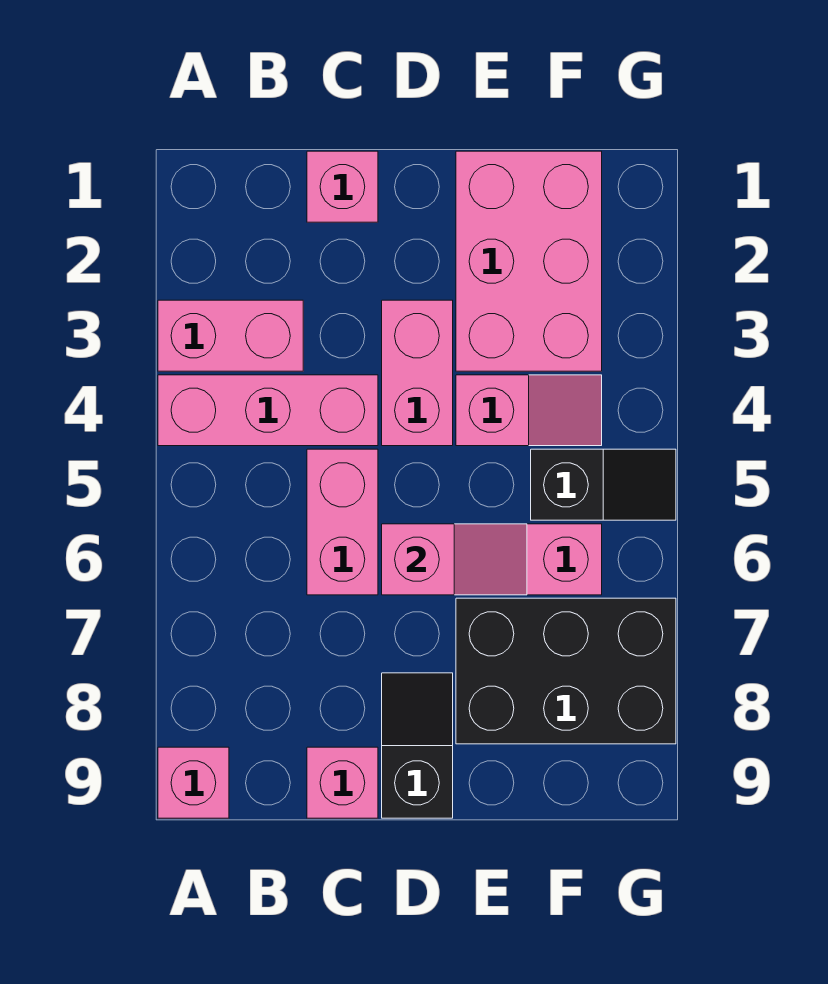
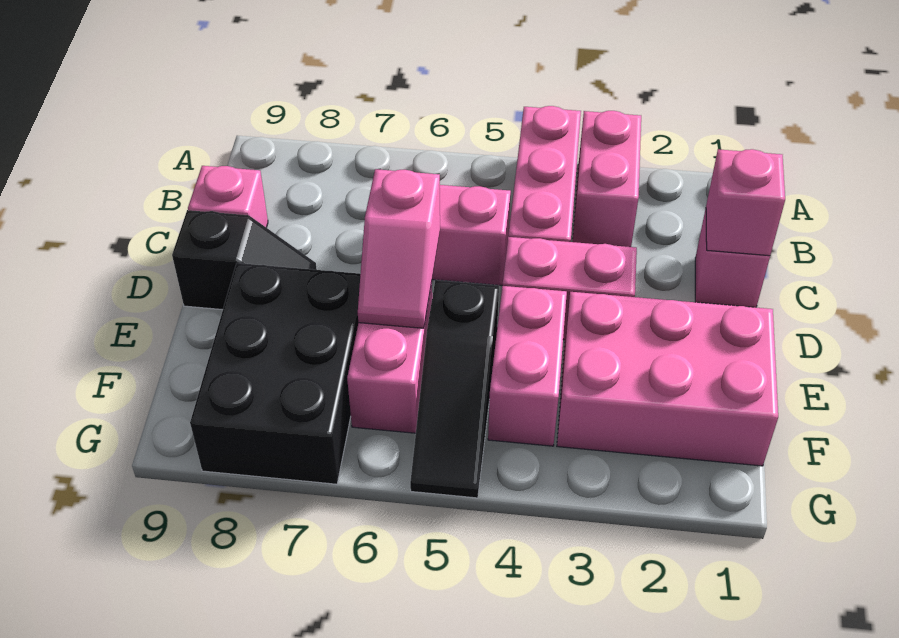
pink brick A9 level 1 -> pink brick C1 level 2
pink slope E4:F4 level 1 top E -> pink brick E4:F4 level 1
black slope F5:G5 level 1 top F -> black slope E5:G5 level 1 top E

